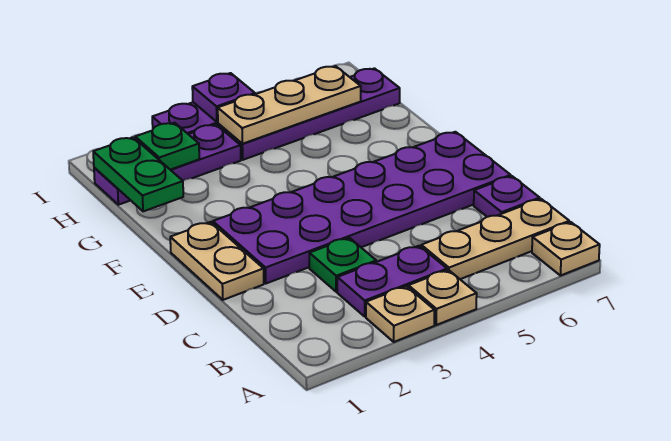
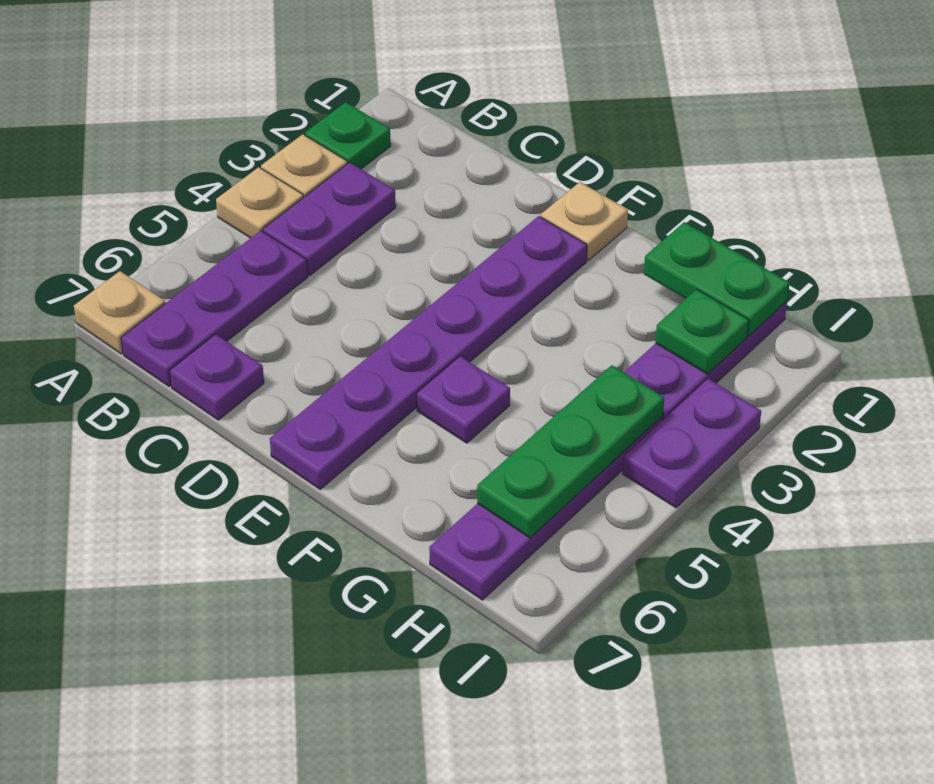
tan plate B5:B7 level 1 -> purple plate B5:B7 level 1
green plate C3 level 1 -> green plate A2 level 1
tan plate D1:E1 level 1 -> tan plate E1 level 1
purple plate D2:E7 level 1 -> purple plate E2:E7 level 1
tan plate H4:H6 level 2 -> green plate H4:H6 level 2
purple plate I4 level 2 -> purple plate F5 level 1

